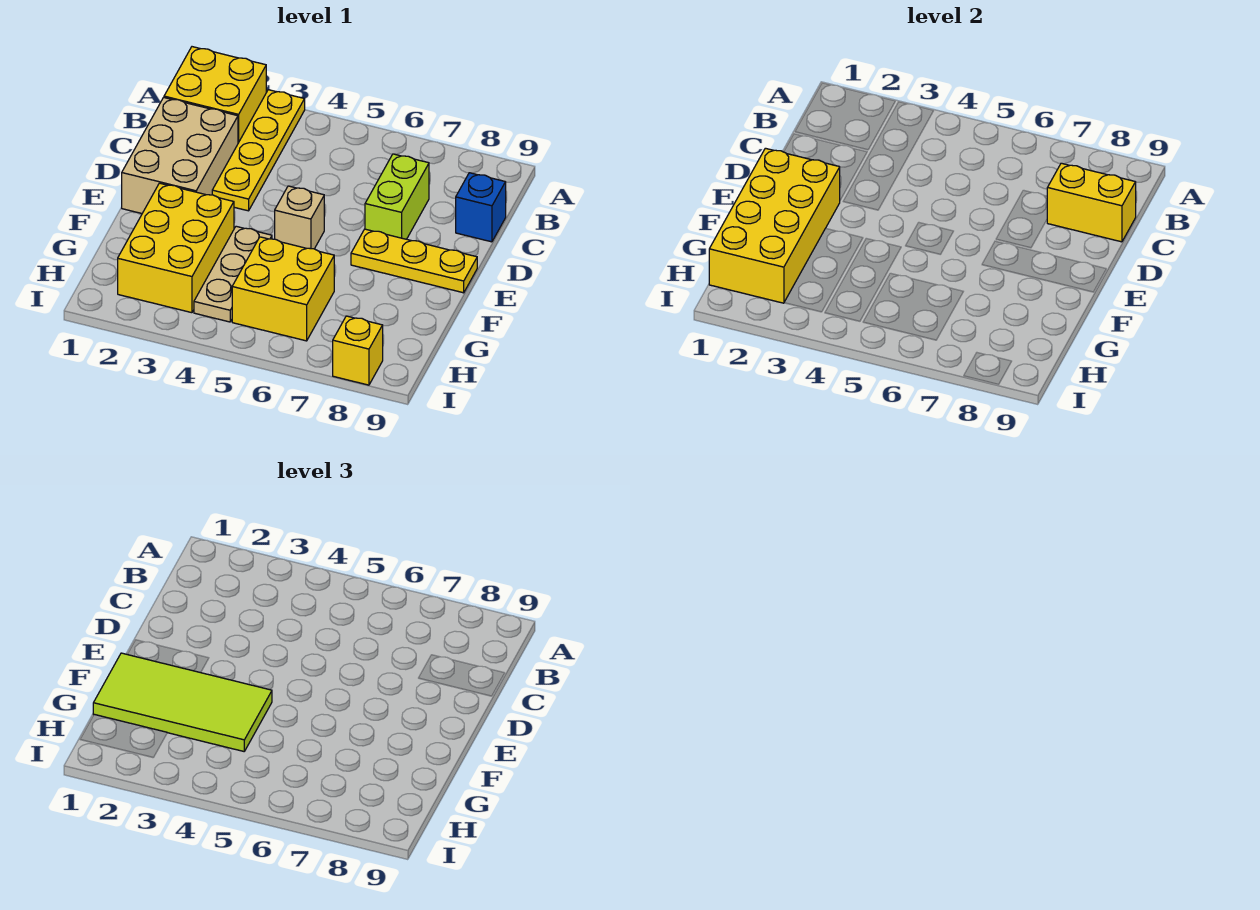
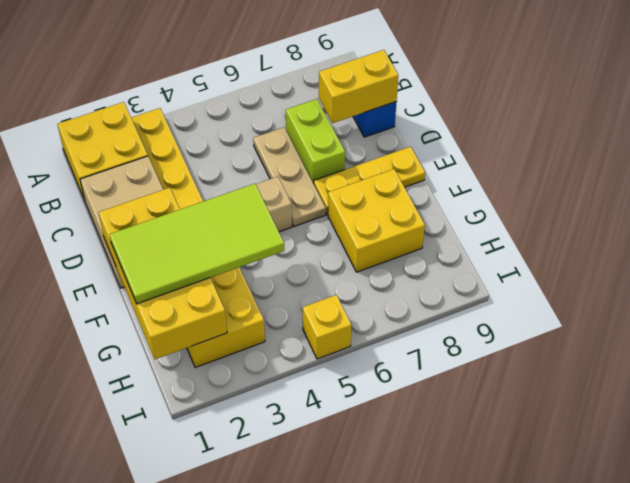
tan plate F4:H4 level 1 -> tan plate C6:E6 level 1
yellow brick G5:H6 level 1 -> yellow brick F7:G8 level 1
yellow brick I8 level 1 -> yellow brick I5 level 1

